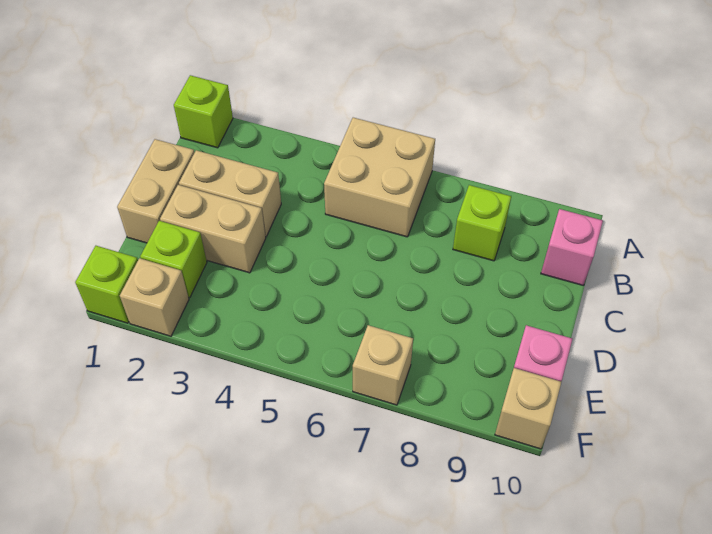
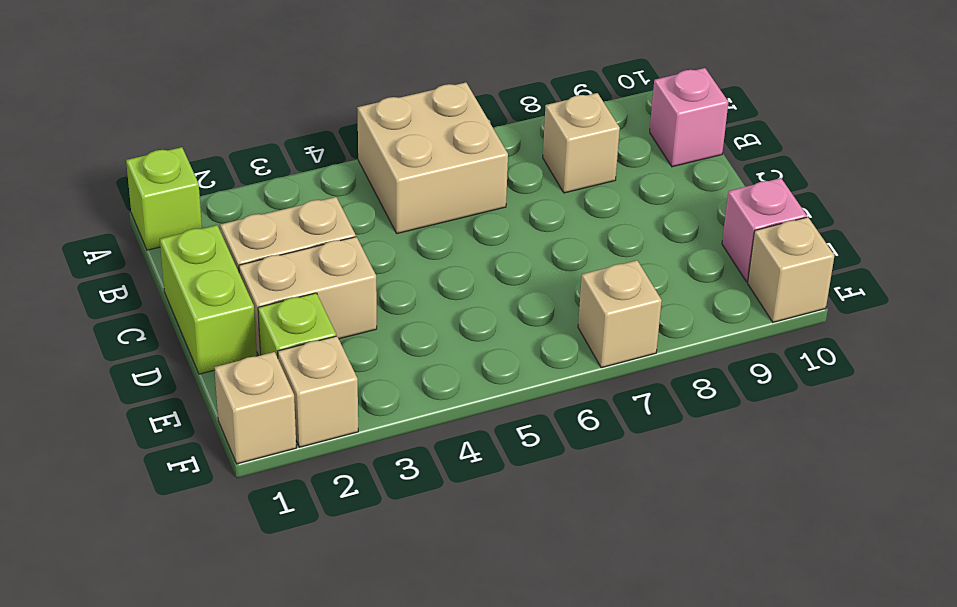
lime brick B8 level 1 -> tan brick B8 level 1
tan brick C1:D1 level 1 -> lime brick C1:D1 level 1
lime brick F1 level 1 -> tan brick F1 level 1

